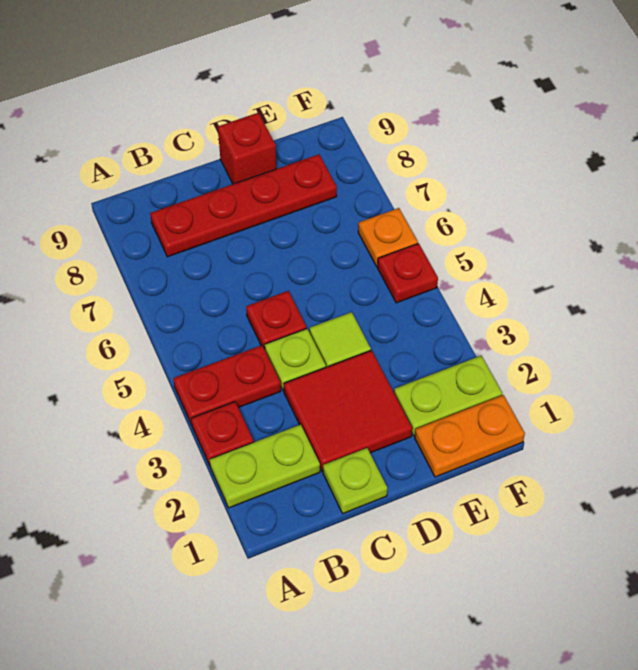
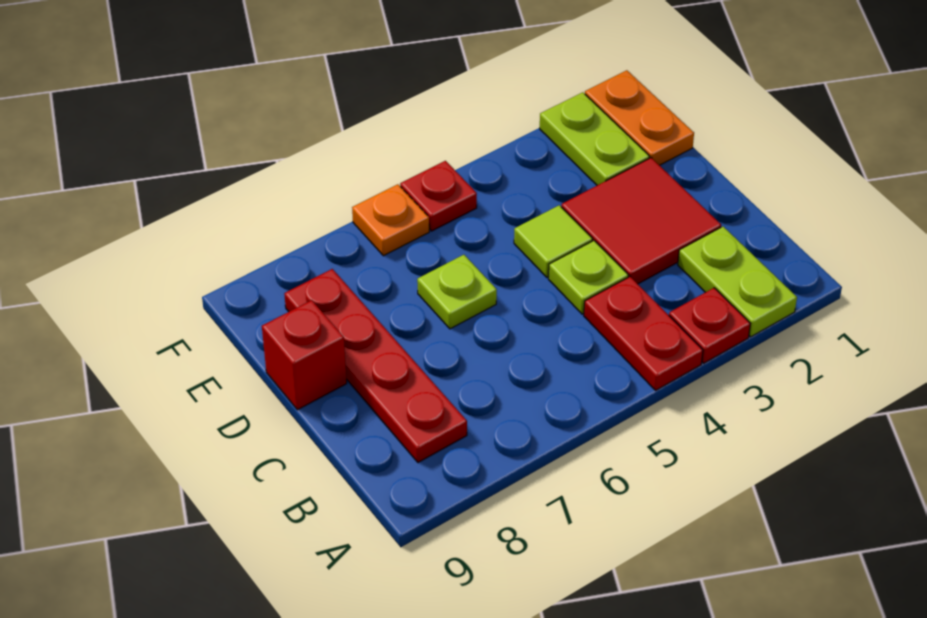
lime plate C1 level 1 -> lime plate D6 level 1
red plate C5 level 1 -> none

